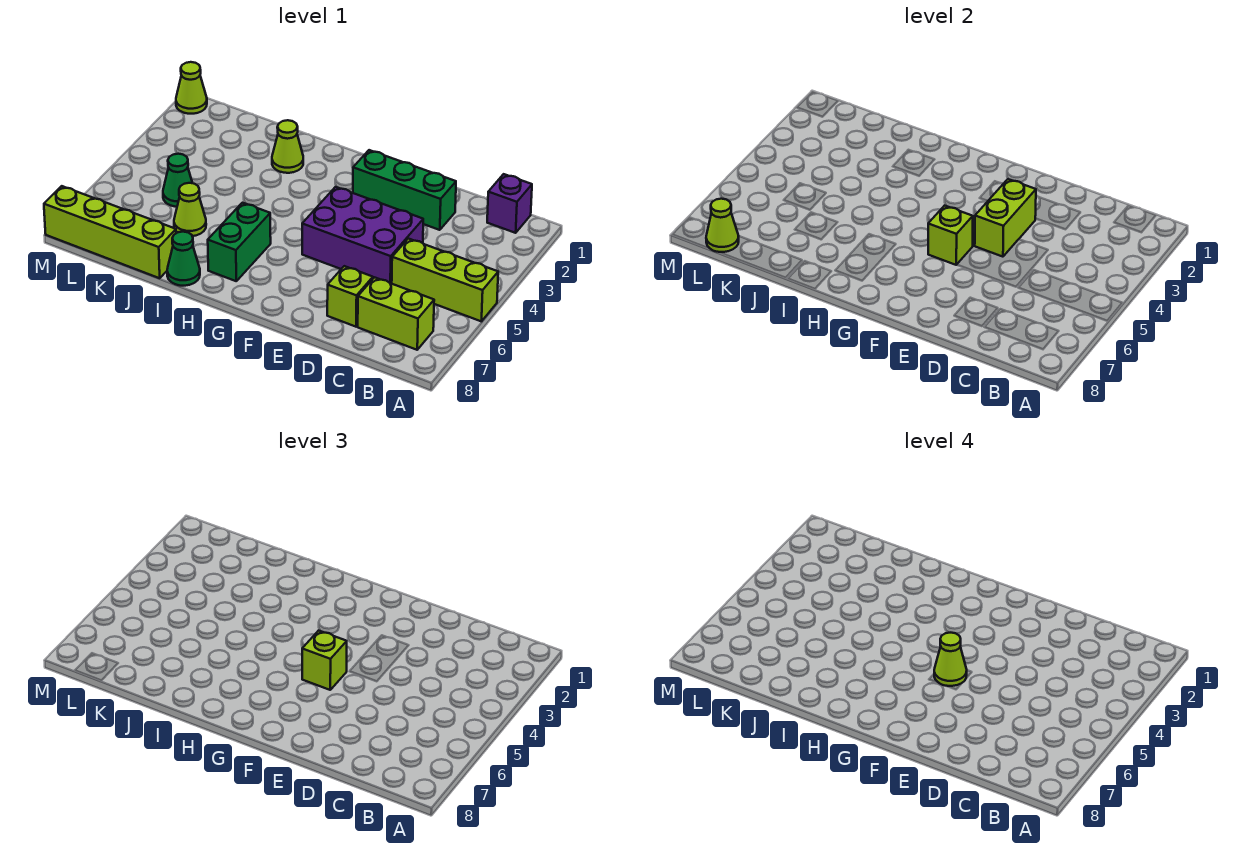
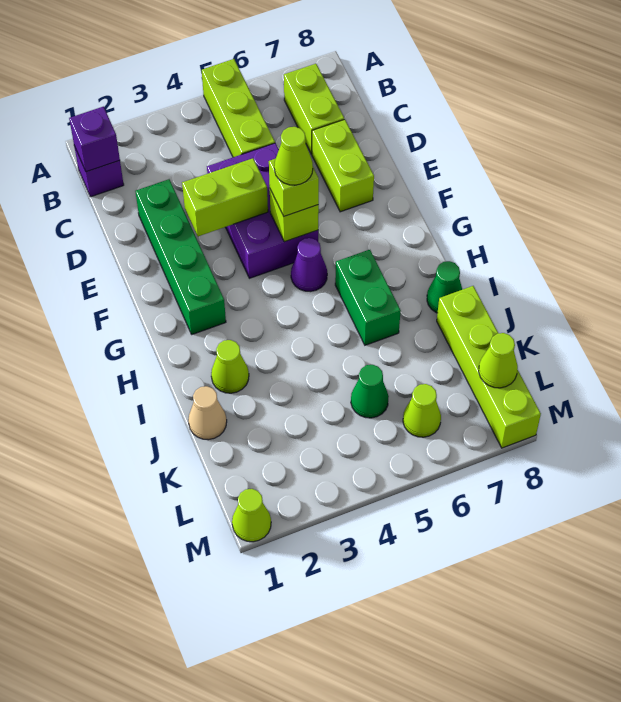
none -> purple brick B1 level 2
green brick D2:F2 level 1 -> green brick D2:G2 level 1
lime brick D7 level 1 -> lime brick D7:E7 level 1
none -> purple cone G5 level 1
green brick H6:H7 level 1 -> green brick H6:I6 level 1
none -> tan cone J1 level 1
lime cone J6 level 1 -> lime cone L6 level 1

